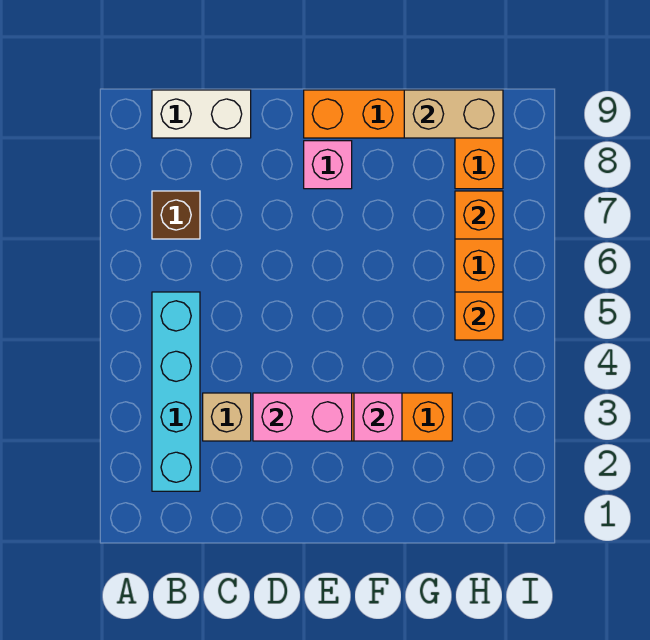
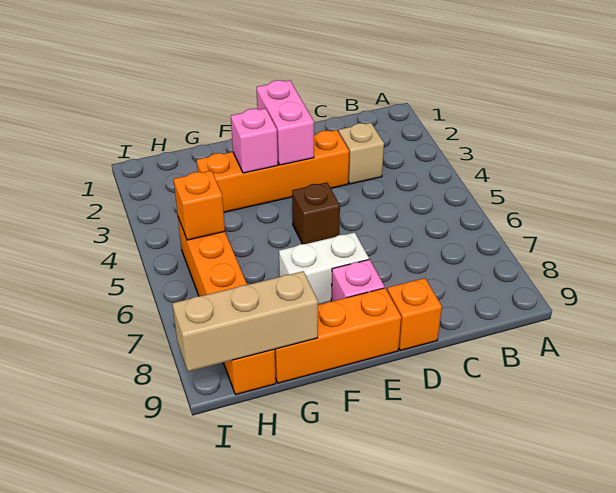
cyan brick B2:B5 level 1 -> none
brown brick B7 level 1 -> brown brick E5 level 1
white brick B9:C9 level 1 -> white brick E7:F7 level 1
pink brick D3:E3 level 2 -> pink brick E2:E3 level 2
tan brick G9:H9 level 2 -> tan brick G9:I9 level 2
orange brick H7 level 2 -> orange brick D9 level 1

